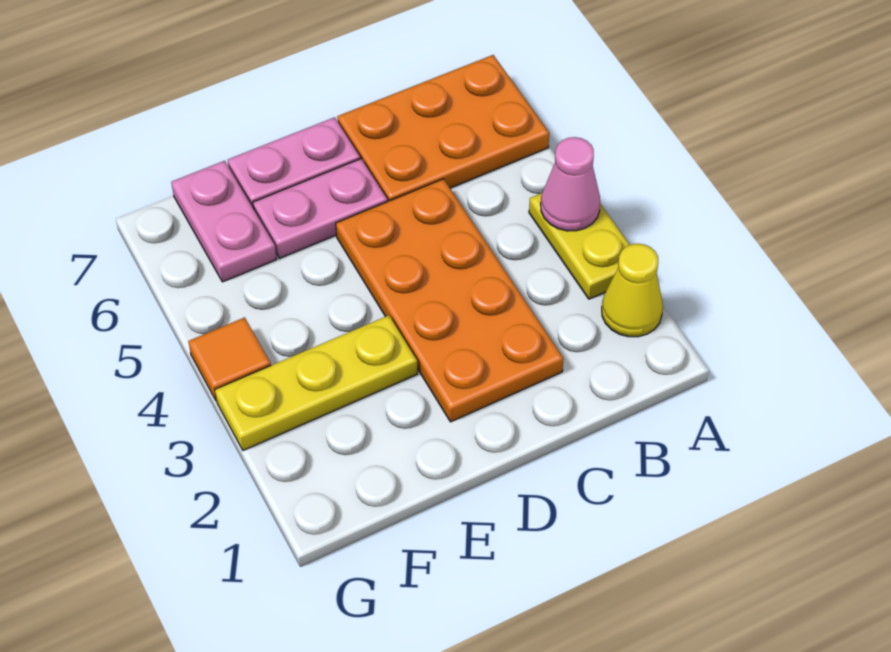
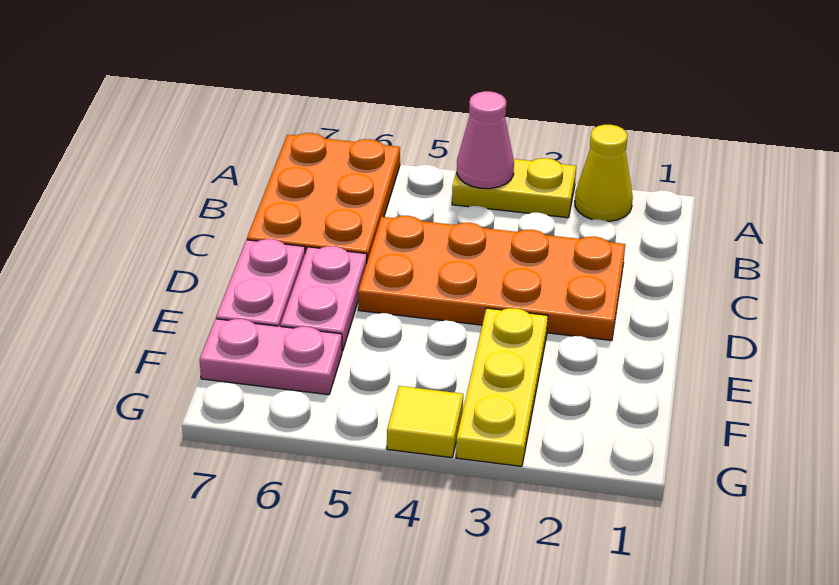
orange tile G4 level 1 -> yellow tile G4 level 1

